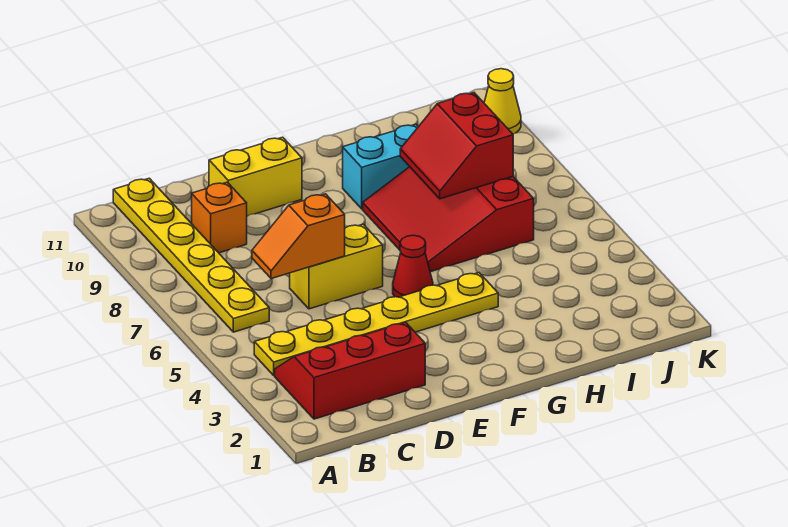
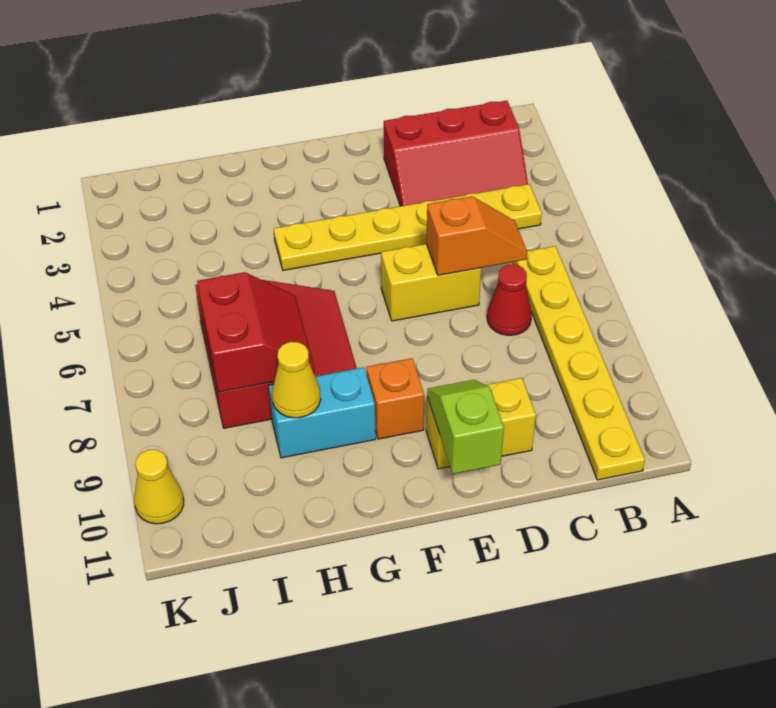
orange brick C9 level 1 -> orange brick F9 level 1
none -> lime slope E10:E11 level 2 top 11
red cone F5 level 1 -> red cone C7 level 1
none -> yellow cone H9 level 2

